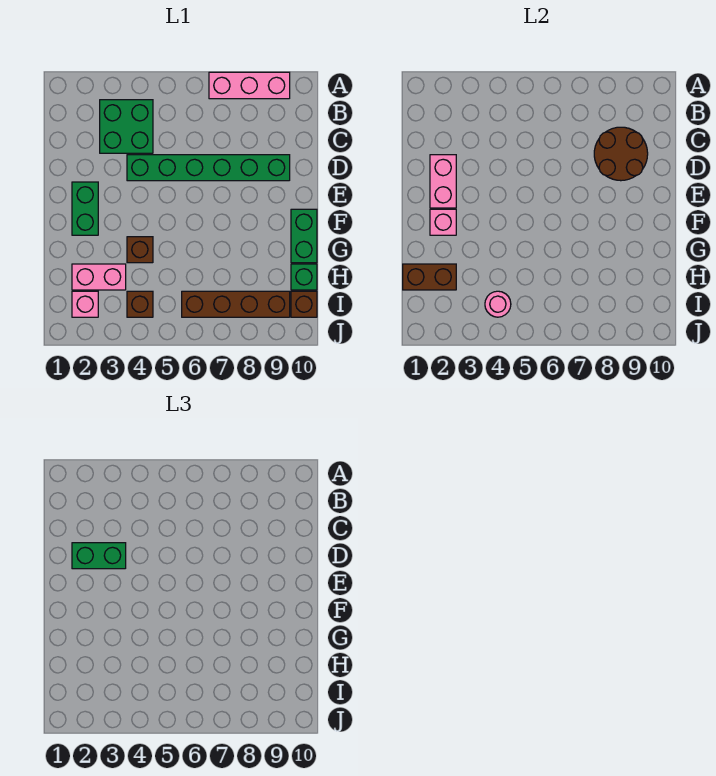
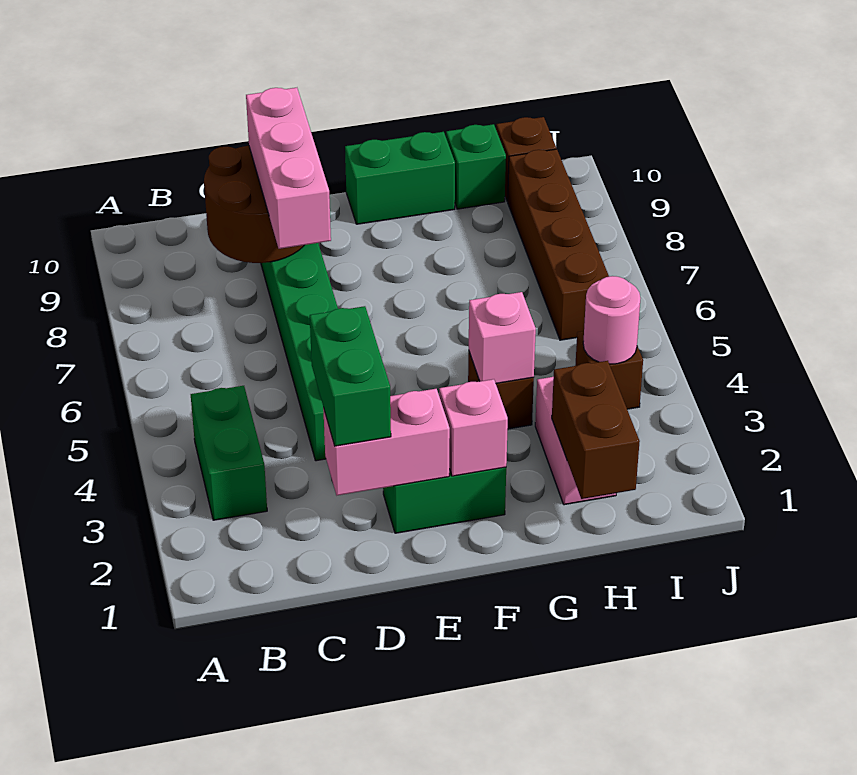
pink brick A7:A9 level 1 -> pink brick D7:D9 level 3
green brick B3:C4 level 1 -> green brick B3:B4 level 1
pink brick I2 level 1 -> pink brick G4 level 2

